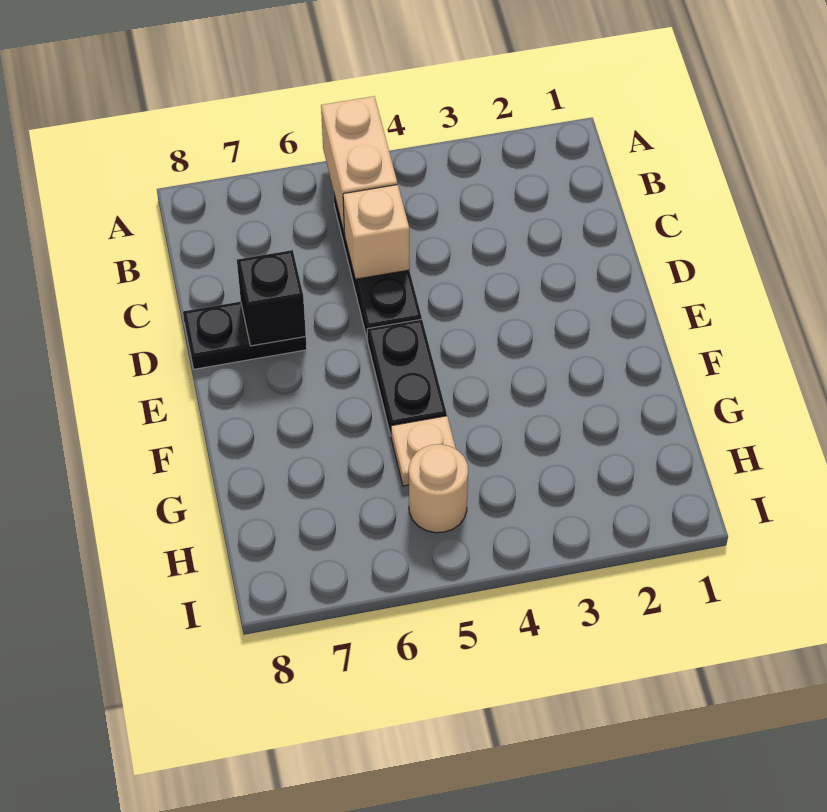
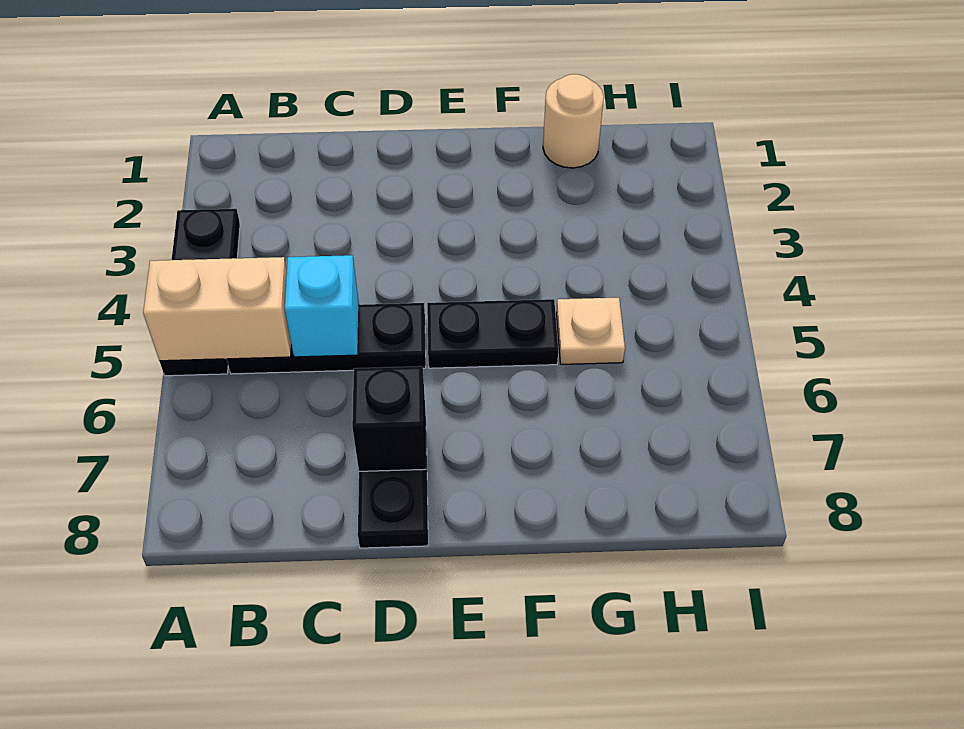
none -> black plate A3:A5 level 1
tan brick C5 level 2 -> cyan brick C5 level 2
tan round brick H5 level 1 -> tan round brick G1 level 1

